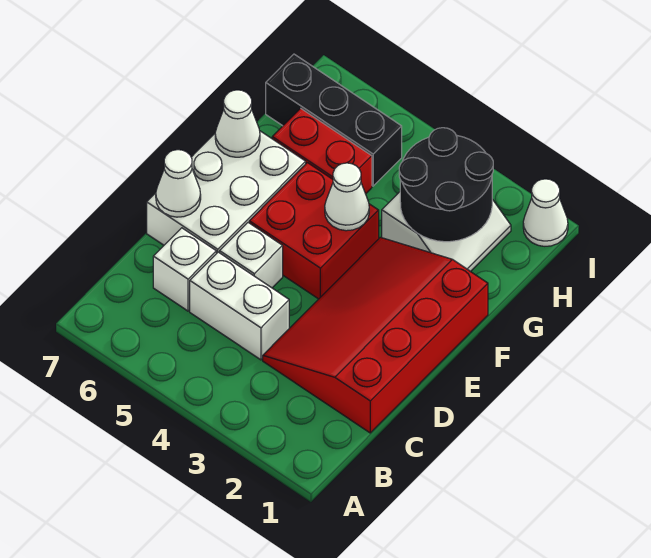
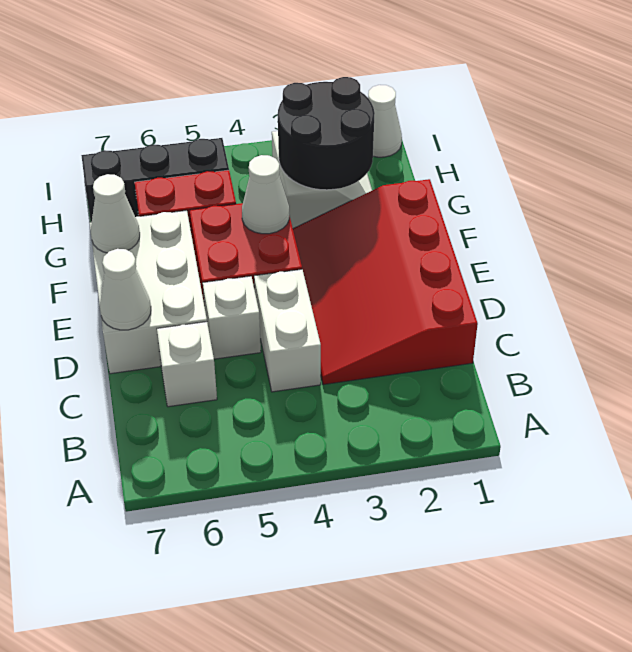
white brick C4:C5 level 1 -> white brick C4:D4 level 1

